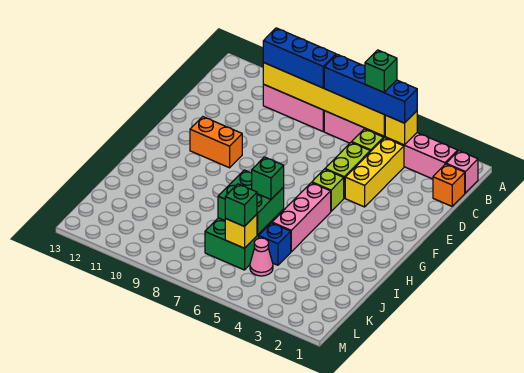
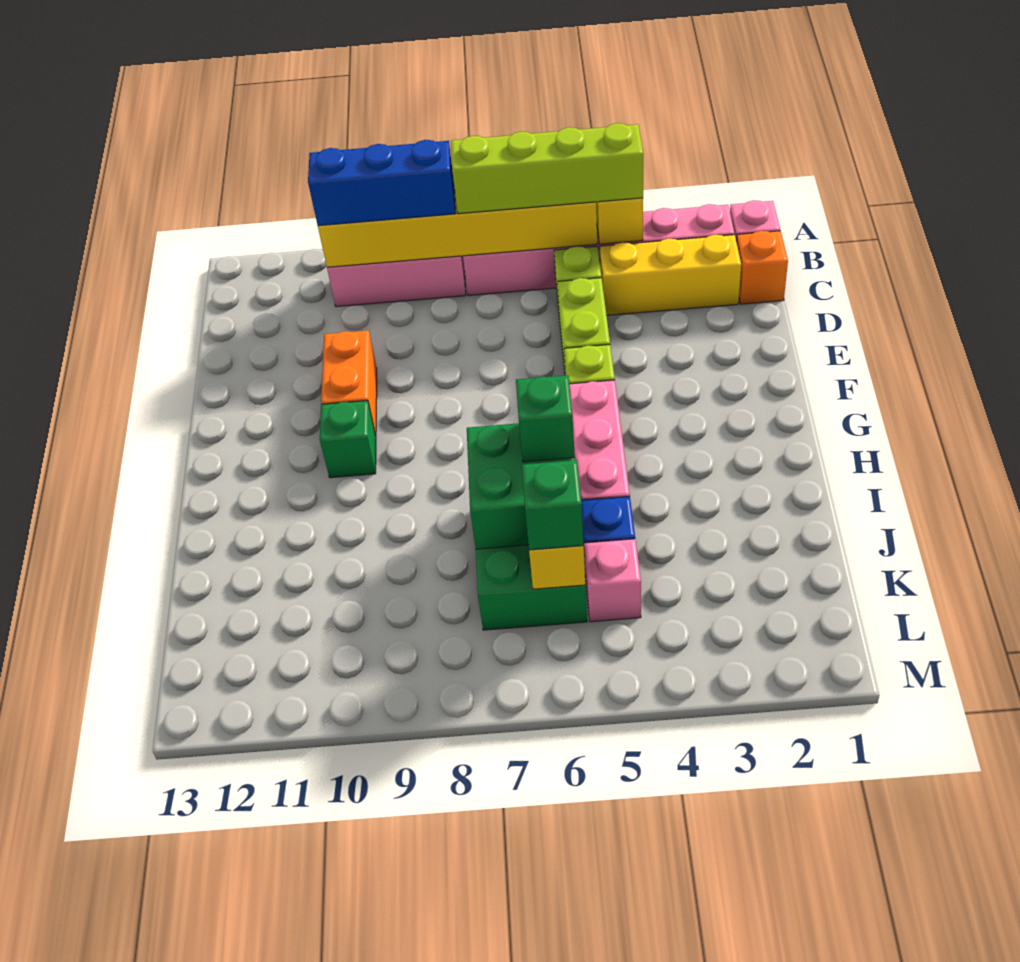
blue brick B4:B7 level 3 -> lime brick B4:B7 level 3
green brick B5 level 4 -> green brick G10 level 1
yellow brick C4:E4 level 1 -> yellow brick C2:C4 level 1
orange brick F10:F11 level 1 -> orange brick E10:F10 level 1
pink cone K5 level 1 -> pink brick K5 level 1

